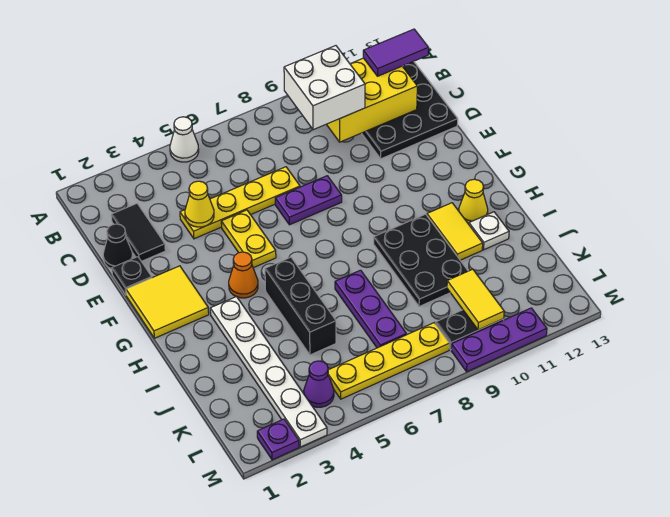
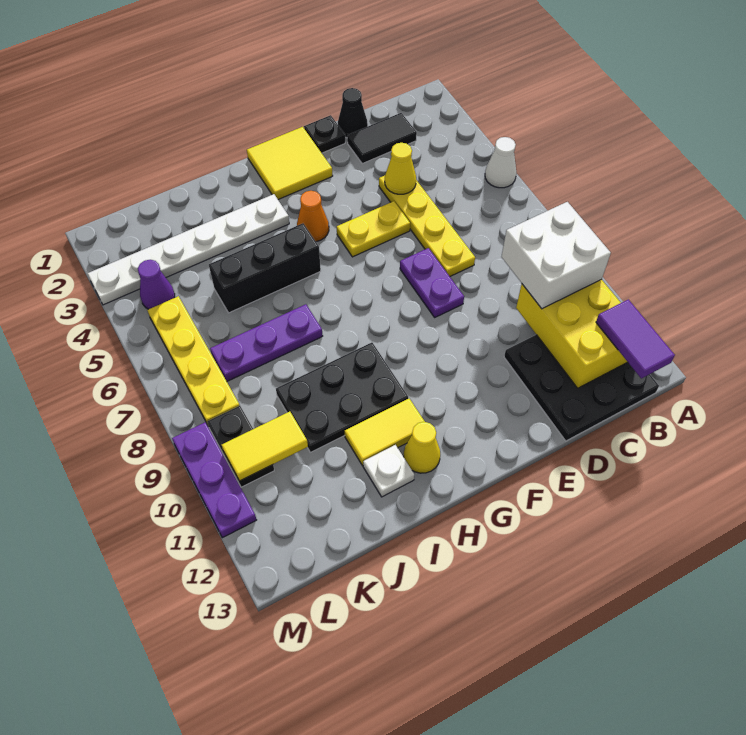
purple plate M2 level 1 -> none

